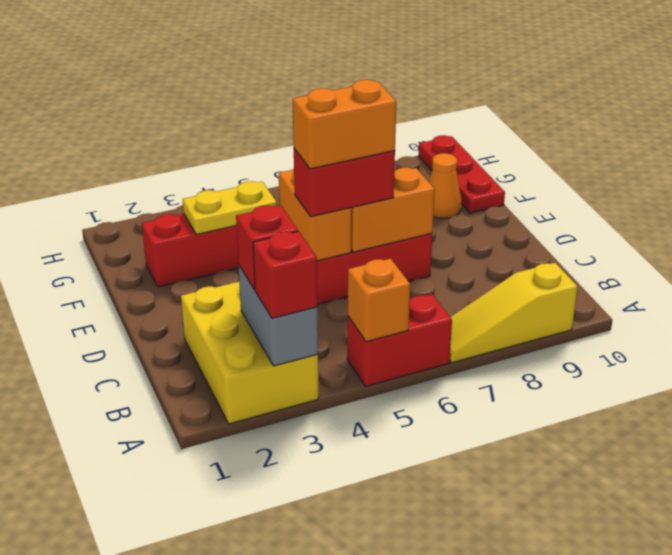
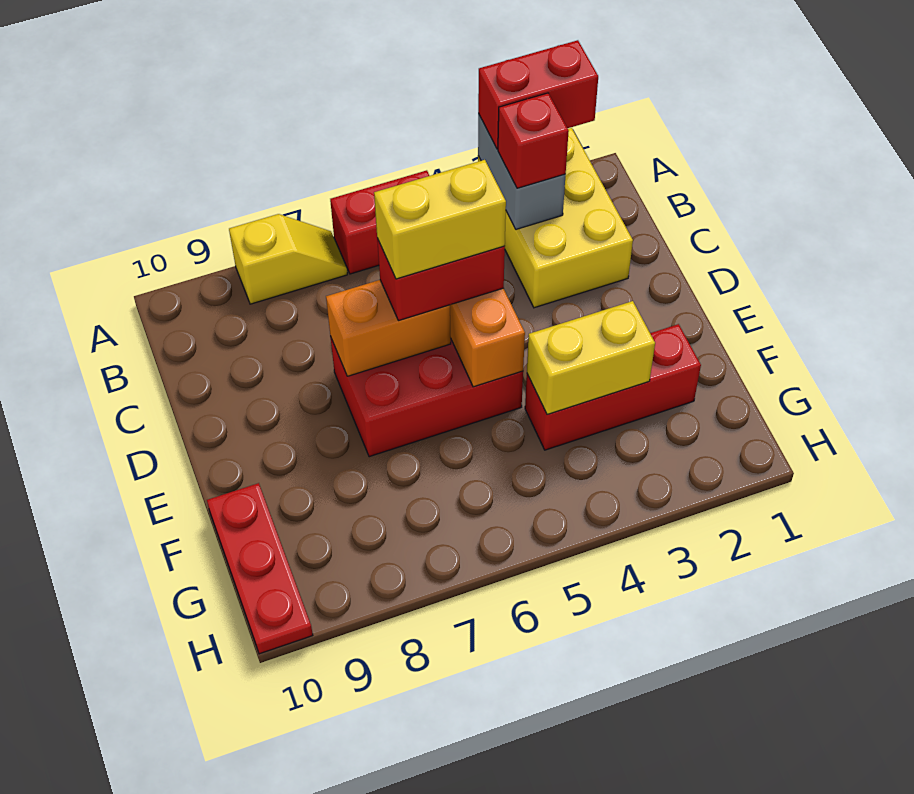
red brick A3 level 3 -> red brick A2:A3 level 3
orange brick A5 level 2 -> none
yellow slope A7:A9 level 1 top 9 -> yellow slope A7:A8 level 1 top 8
orange brick D5:D6 level 4 -> yellow brick D5:D6 level 4
yellow plate F3:F4 level 2 -> yellow brick F3:F4 level 2
orange cone F9 level 1 -> none

